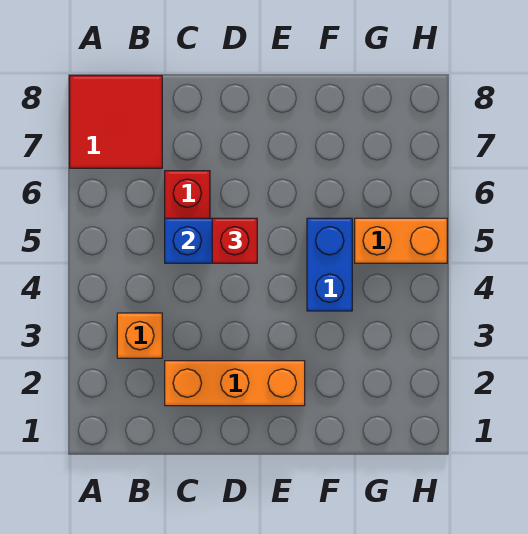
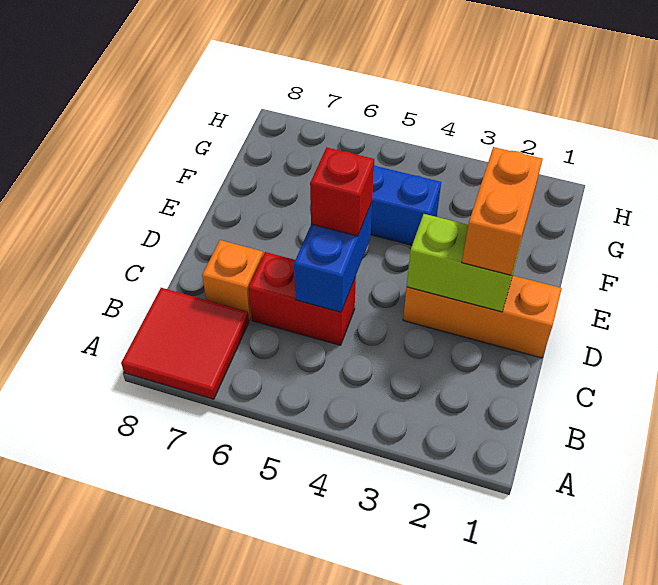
orange brick B3 level 1 -> orange brick C7 level 1
orange brick C2:E2 level 1 -> orange brick D1:D3 level 1
none -> lime brick D2:D3 level 2
orange brick G5:H5 level 1 -> orange brick D2:E2 level 3

